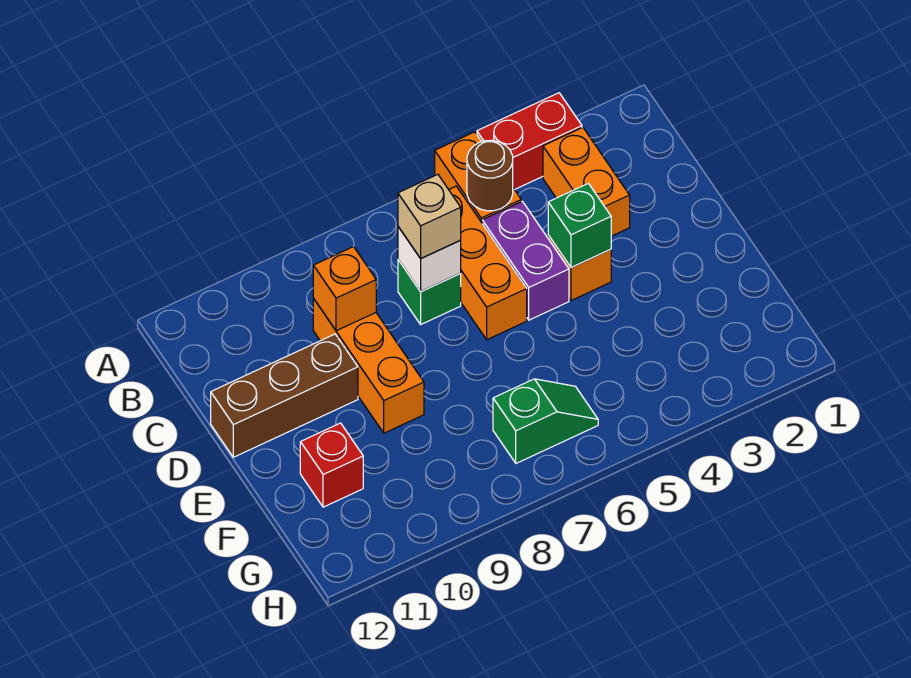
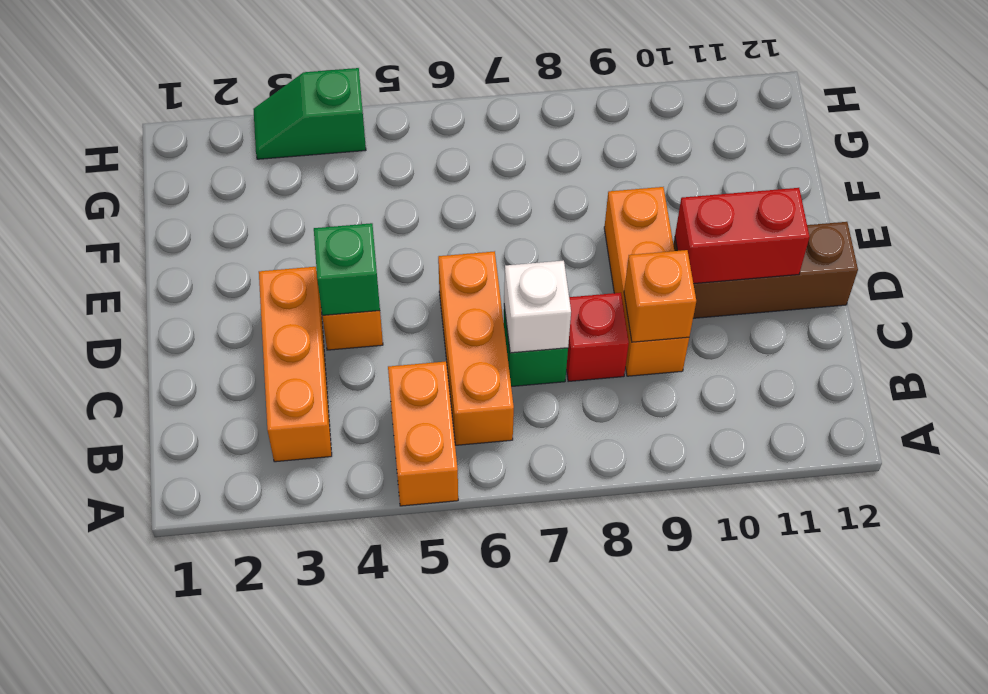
red brick A3:A4 level 1 -> red brick D10:D11 level 2
orange brick B3:C3 level 1 -> orange brick B3:D3 level 1
brown round brick B5 level 2 -> none
purple brick C5:D5 level 1 -> none
tan brick C7 level 3 -> none
red brick F11 level 1 -> red brick C8 level 1
green slope G6:G7 level 1 top 7 -> green slope H3:H4 level 1 top 4

